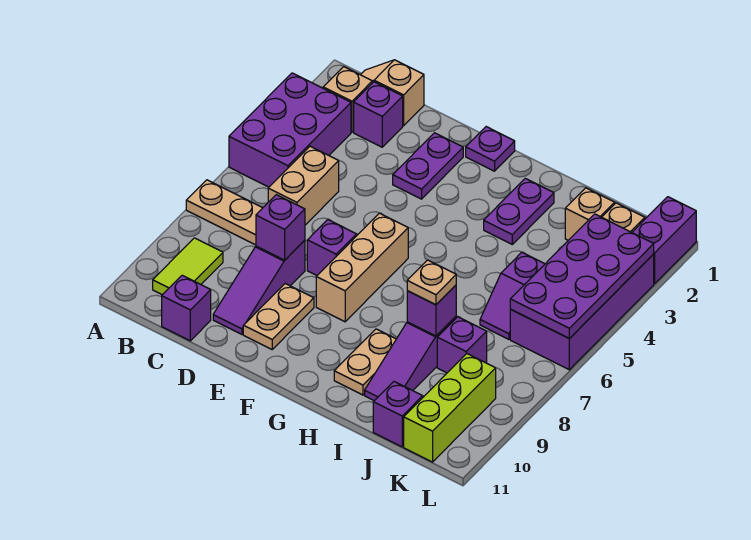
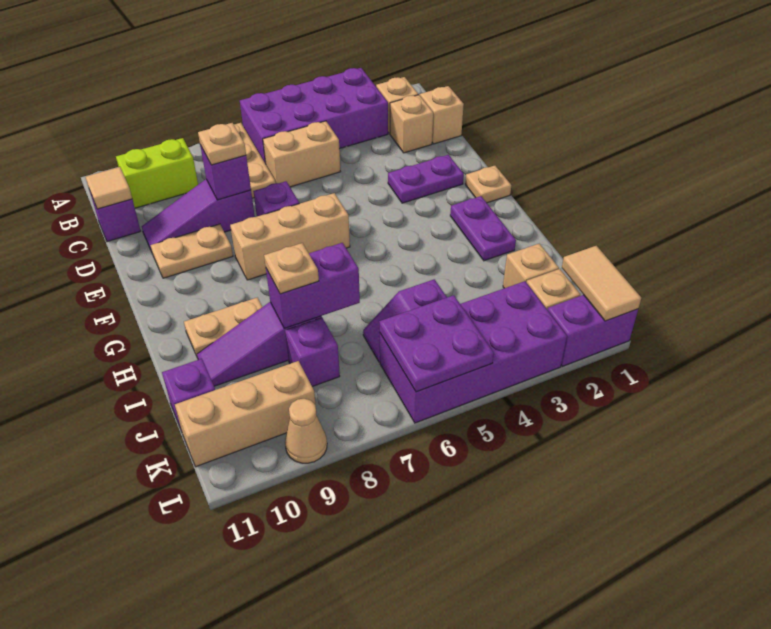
purple brick A3:B5 level 1 -> purple brick A3:B6 level 1
lime tile B9:B10 level 1 -> lime brick B9:B10 level 1
purple brick C2 level 1 -> tan brick C2 level 1
none -> tan tile C11 level 2
none -> tan plate D8 level 3
purple plate F1 level 1 -> tan plate F1 level 1
purple plate H2:H3 level 1 -> purple plate G2:H2 level 1
purple brick I8 level 2 -> purple brick I7:I8 level 2
none -> tan tile K1:L1 level 2
purple plate K3:L6 level 2 -> purple plate K5:L6 level 2
lime brick K9:K11 level 1 -> tan brick K9:K11 level 1
none -> tan cone L9 level 1

